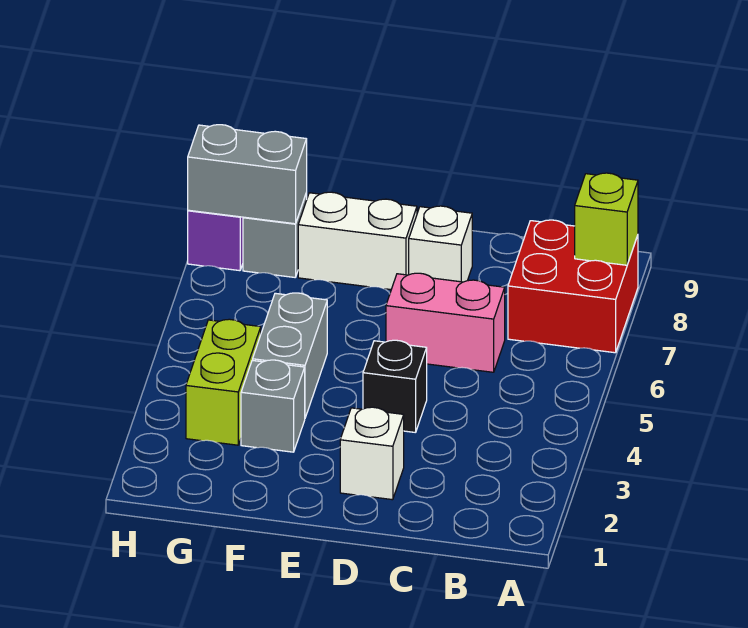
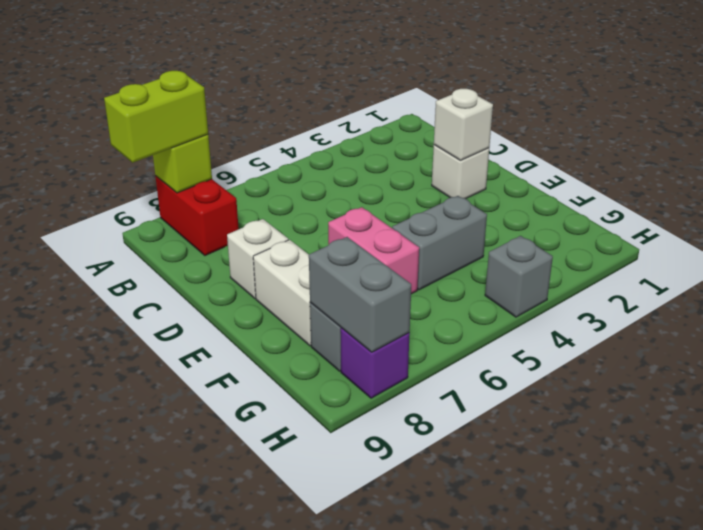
red brick A7:B8 level 1 -> red brick A8:B8 level 1
pink brick C6:D6 level 1 -> pink brick E6:F6 level 1
none -> white brick D2 level 2
black brick D4 level 1 -> none
grey brick F3 level 1 -> grey brick H4 level 1
lime brick G3:G4 level 1 -> lime brick A8:A9 level 3

